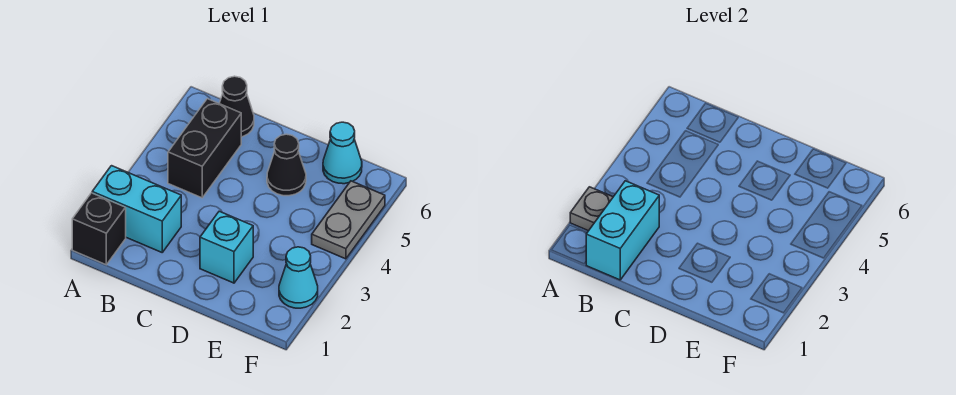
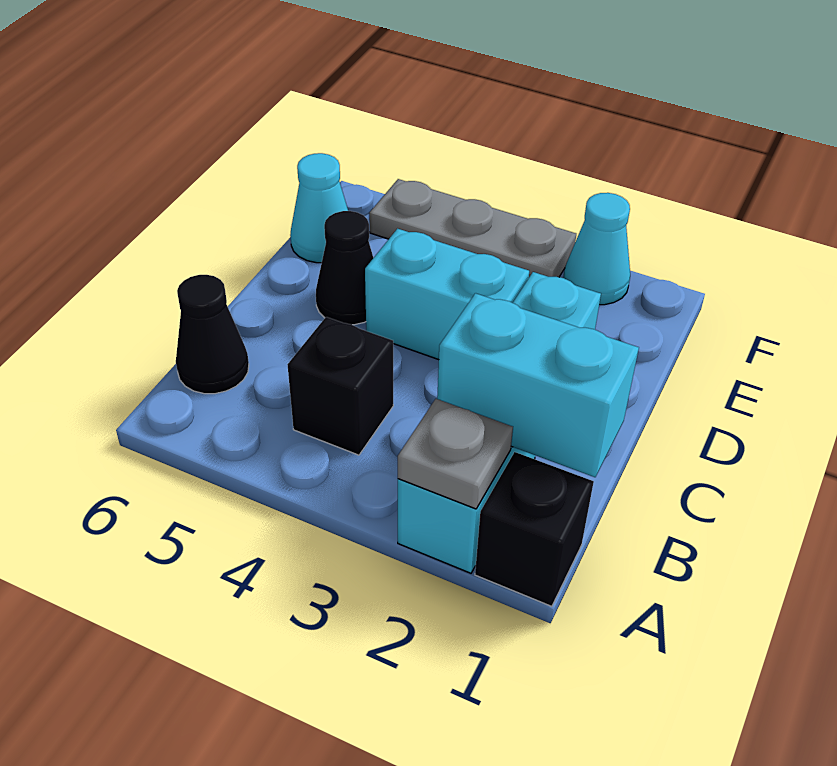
black brick B4:B5 level 1 -> black brick B4 level 1
none -> cyan brick D3:D4 level 1
grey plate F4:F5 level 1 -> grey plate F3:F5 level 1

